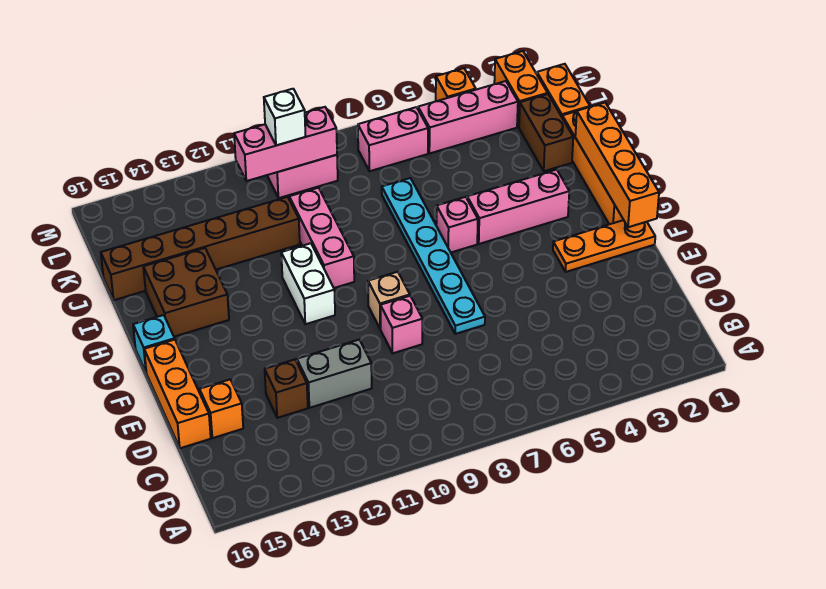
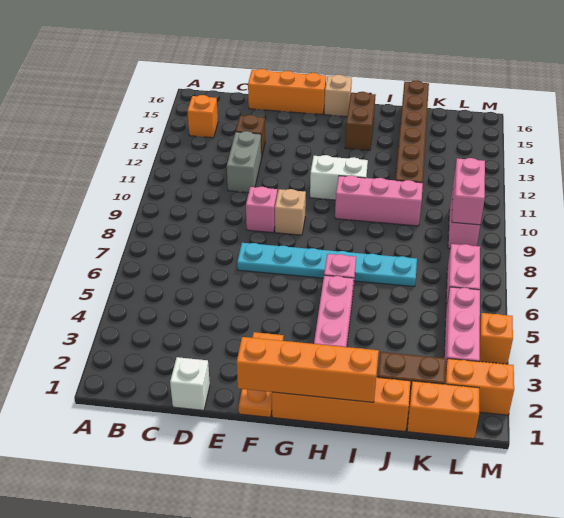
orange brick D15 level 1 -> orange brick B14 level 1
cyan brick G16 level 1 -> tan brick G16 level 1
brown brick H14:I15 level 1 -> brown brick H14:H15 level 1
pink brick L9:L11 level 2 -> pink brick L9:L10 level 2
white brick L10 level 3 -> white brick D1 level 1

